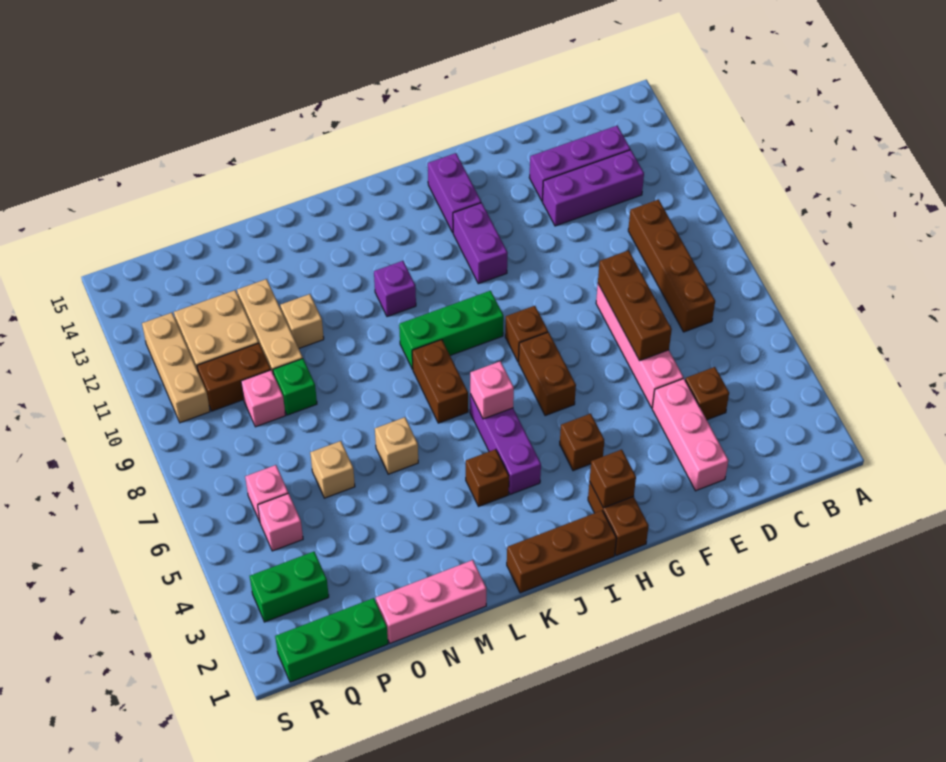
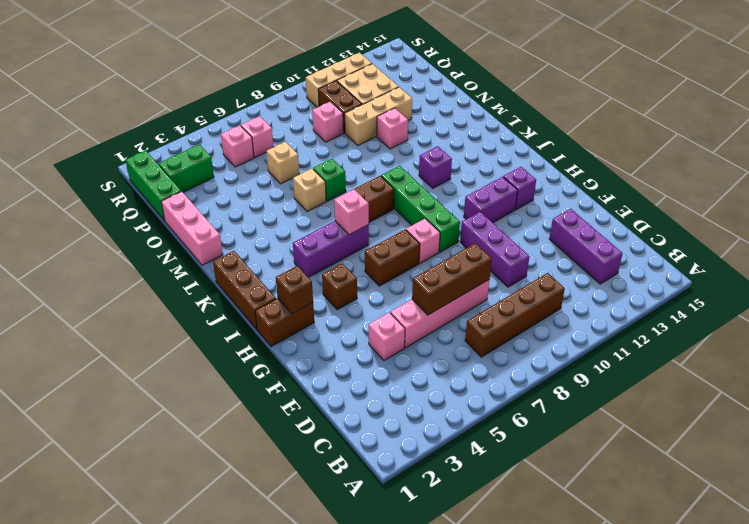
purple brick C12:E12 level 1 -> purple brick E10:G10 level 1
brown brick D4 level 1 -> none
pink brick E2:E4 level 1 -> pink brick E4 level 1
brown brick H8 level 1 -> pink brick H8 level 1
purple brick H13:H14 level 1 -> purple brick H13 level 1
green brick I9:K9 level 1 -> green brick H9:K9 level 1
brown brick K4 level 1 -> none
tan brick N11 level 1 -> pink brick N11 level 1
green brick O9 level 1 -> green brick M7 level 1
green brick Q3:R3 level 1 -> green brick Q2:Q3 level 1

